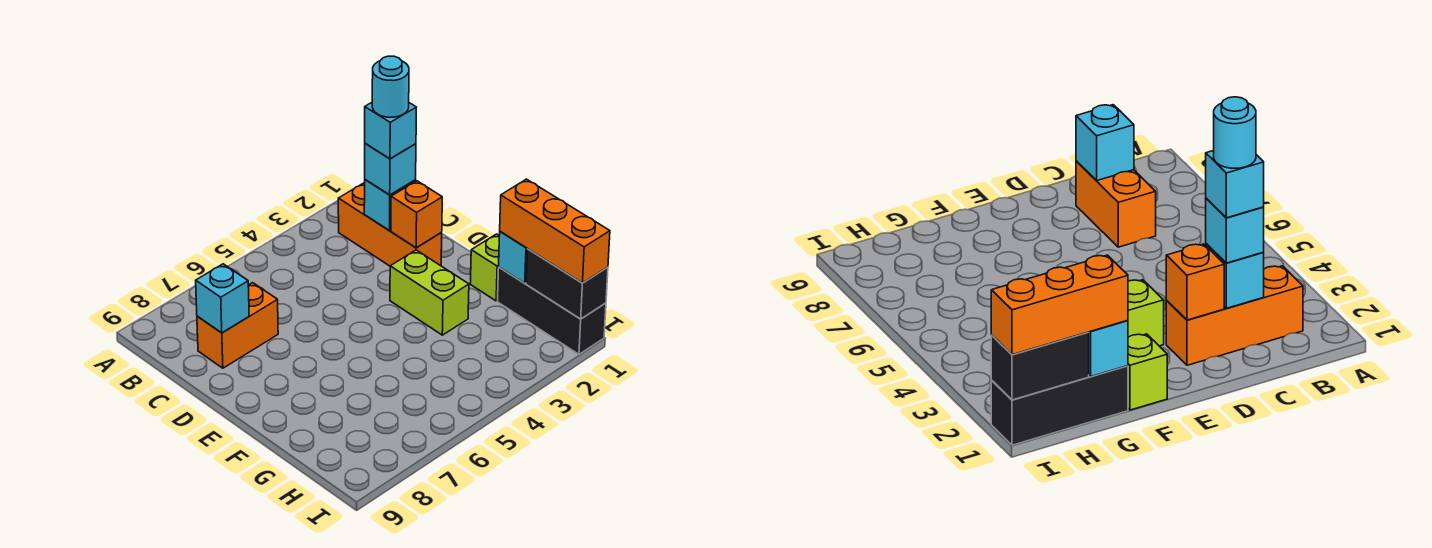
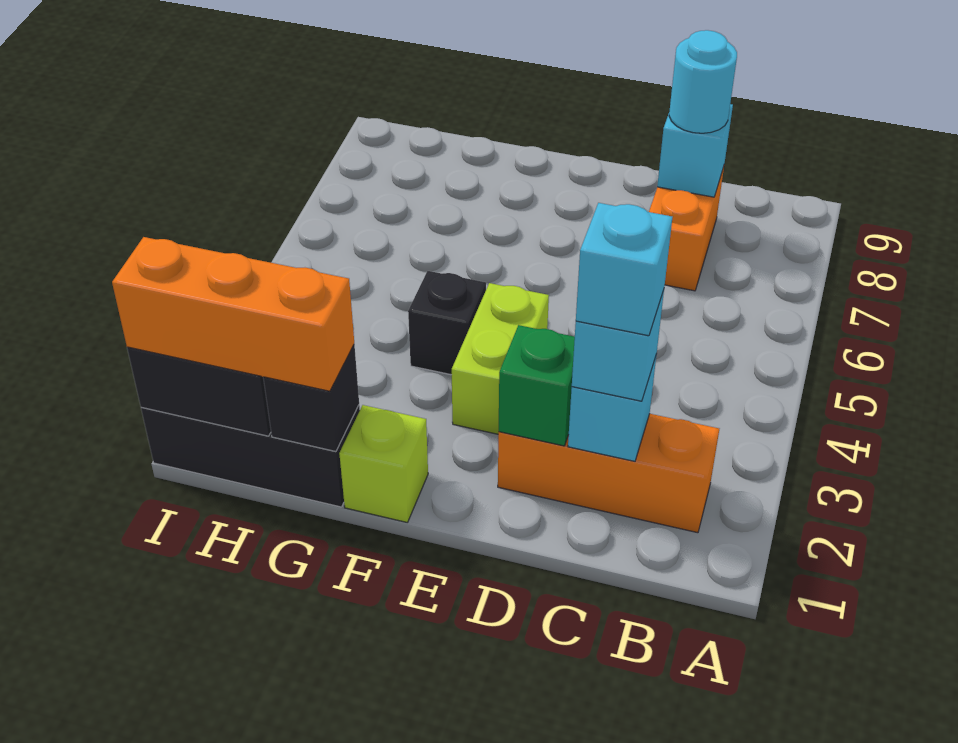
cyan round brick C2 level 5 -> cyan round brick C8 level 3
orange brick D2 level 2 -> green brick D2 level 2
lime brick E3:F3 level 1 -> lime brick E3:E4 level 1
none -> black brick F4 level 1
cyan brick G1 level 2 -> black brick G1 level 2

